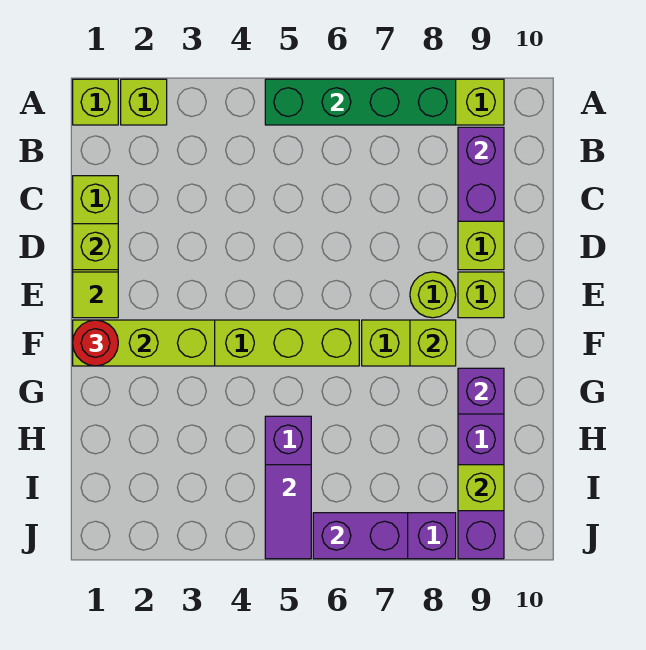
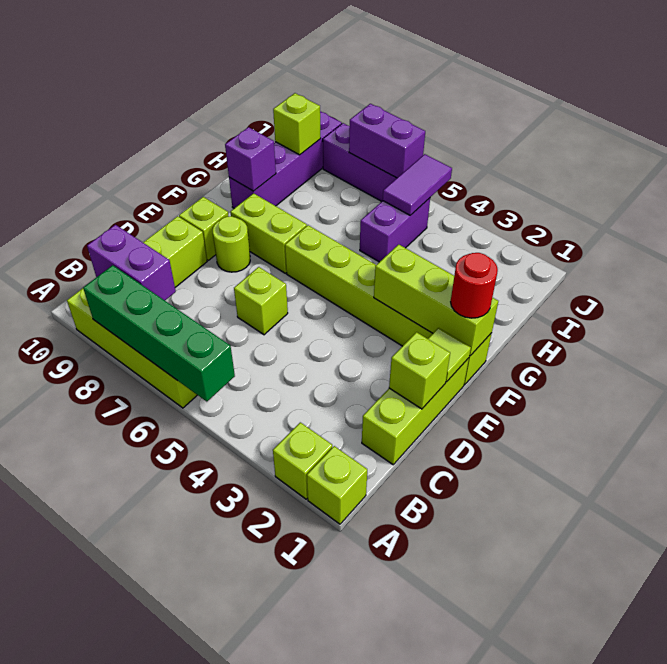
purple brick B9:C9 level 2 -> purple brick B8:B9 level 2
lime brick F8 level 2 -> lime brick D6 level 1

